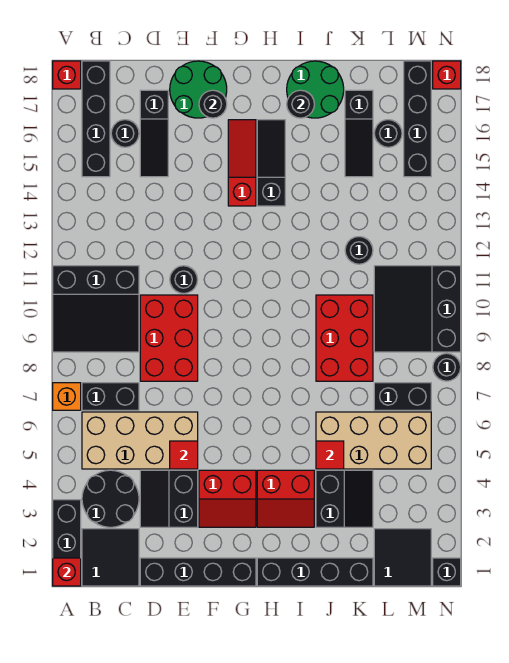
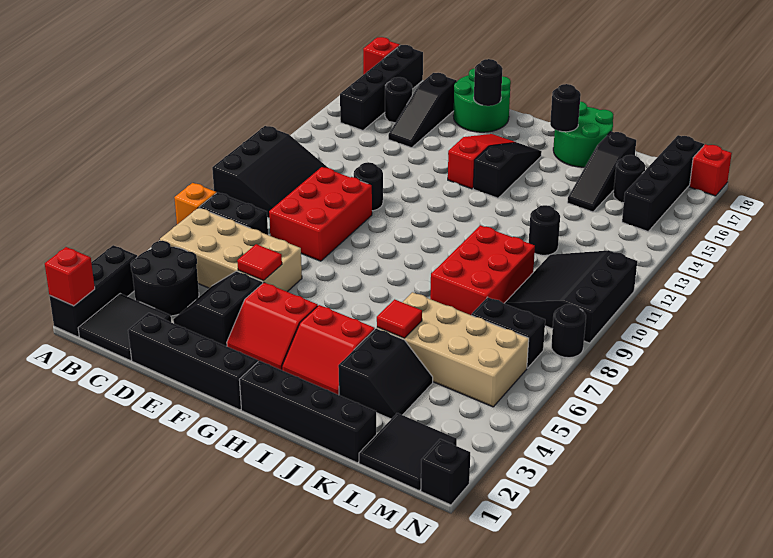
black slope A9:C11 level 1 top 11 -> black slope A9:C11 level 1 top A

